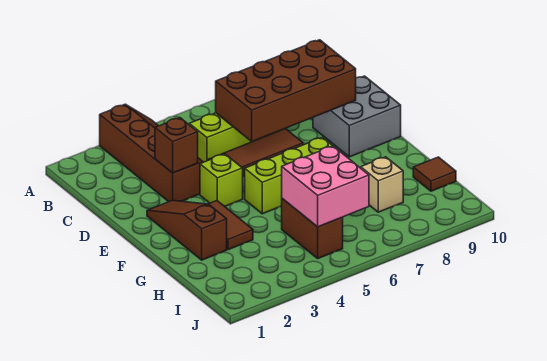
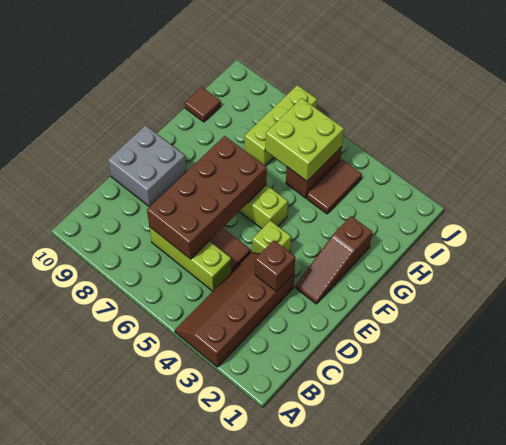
brown brick C6:D9 level 2 -> brown brick C6:F7 level 2
brown tile F3:G3 level 1 -> brown tile H4:I4 level 1
pink brick H5:I6 level 2 -> lime brick H5:I6 level 2
none -> lime brick H7:J7 level 1
tan brick H8 level 1 -> none

